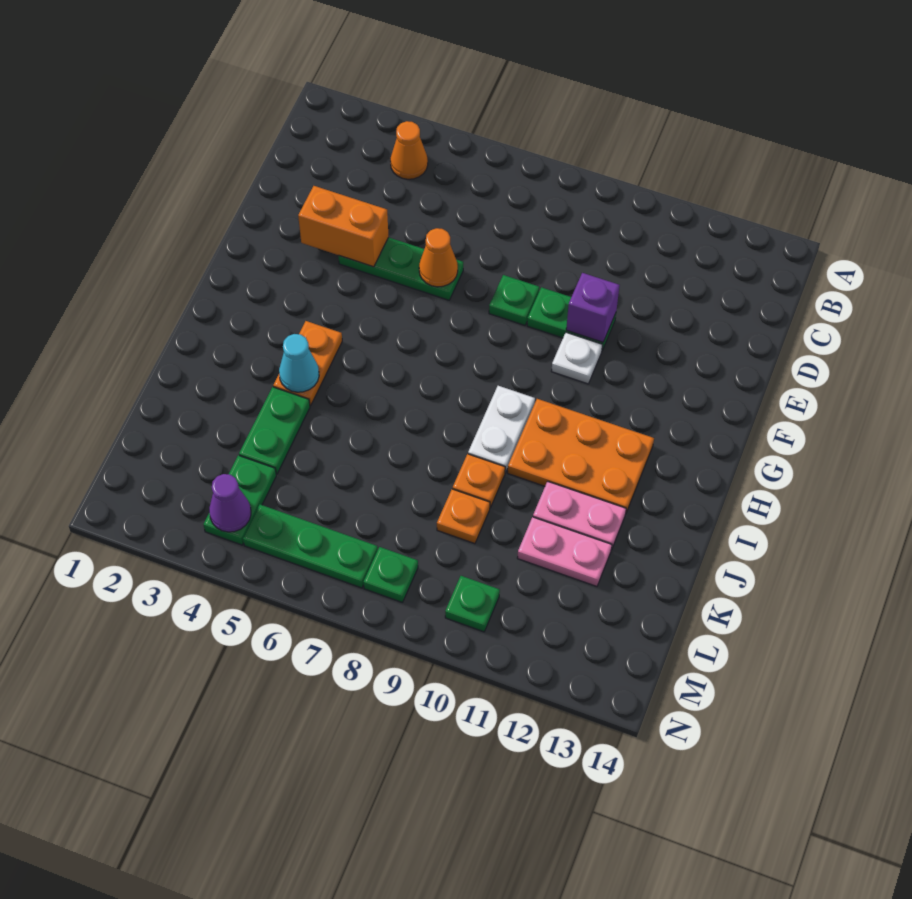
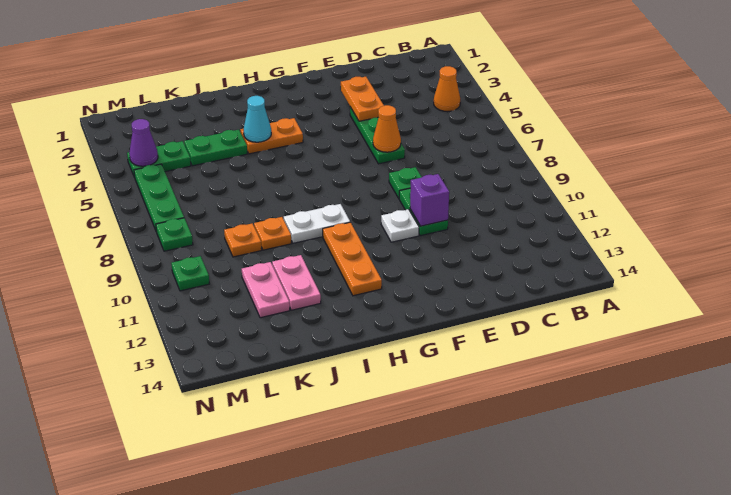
orange brick E3:E4 level 2 -> orange plate E3:E4 level 2
orange plate H10:I12 level 1 -> orange plate H10:H12 level 1

